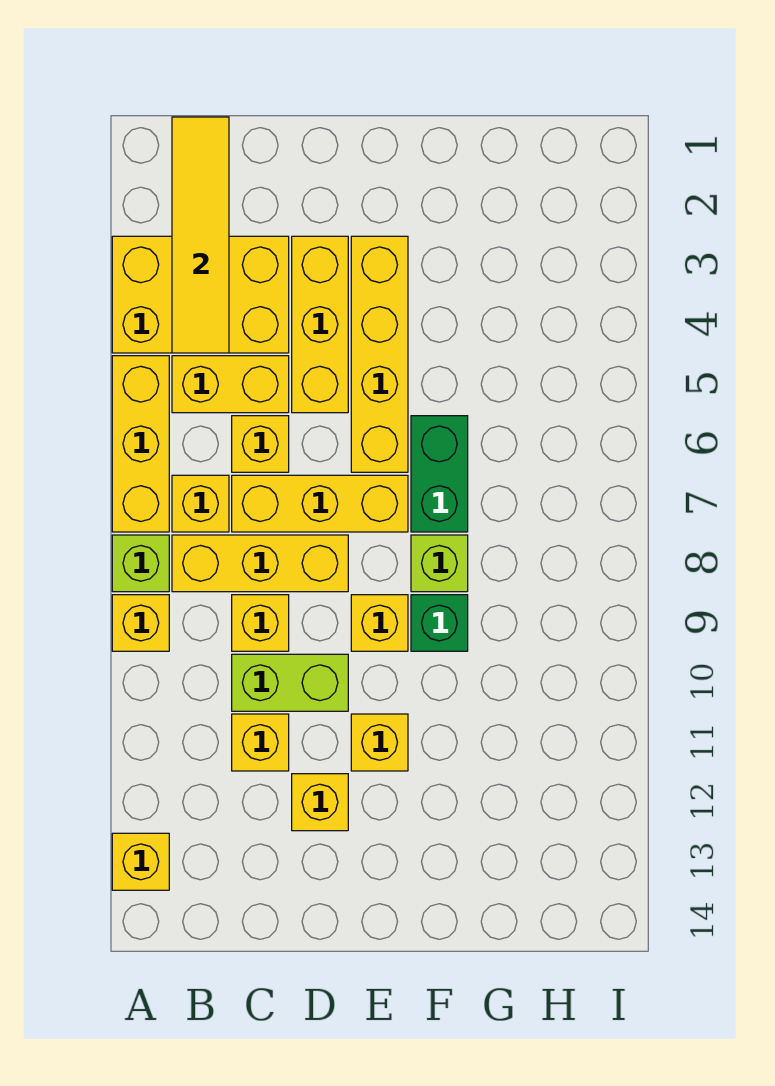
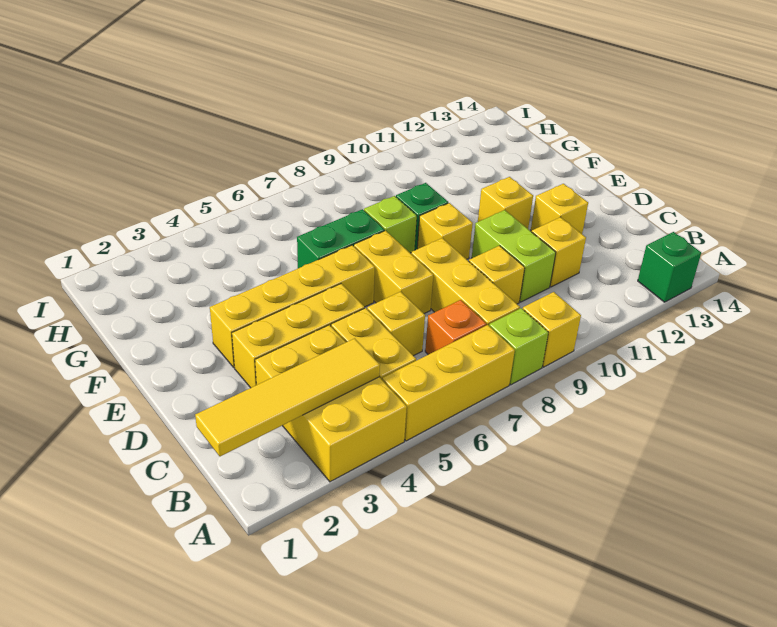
yellow brick A13 level 1 -> green brick A13 level 1
yellow brick B7 level 1 -> orange brick B7 level 1
yellow brick C7:E7 level 1 -> yellow brick D7:E7 level 1

